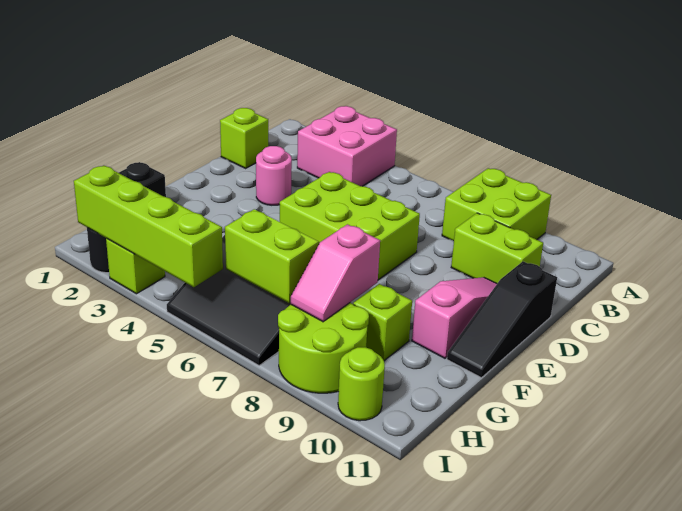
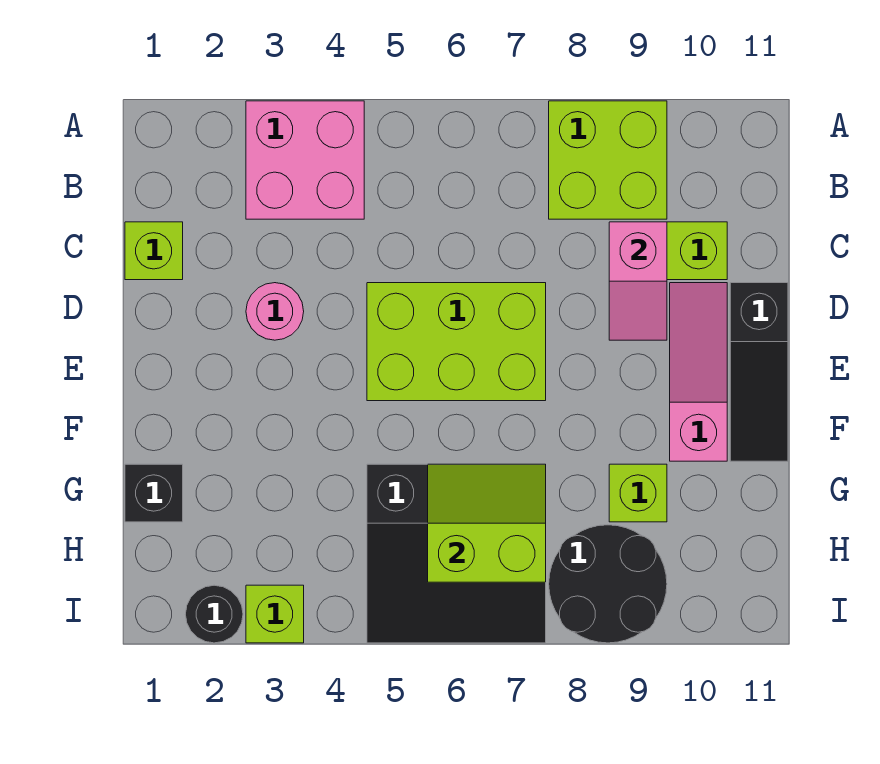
pink slope G8:H8 level 2 top G -> pink slope C9:D9 level 2 top C
lime round brick H8:I9 level 1 -> black round brick H8:I9 level 1
lime brick I2:I5 level 2 -> none
lime round brick I10 level 1 -> none

